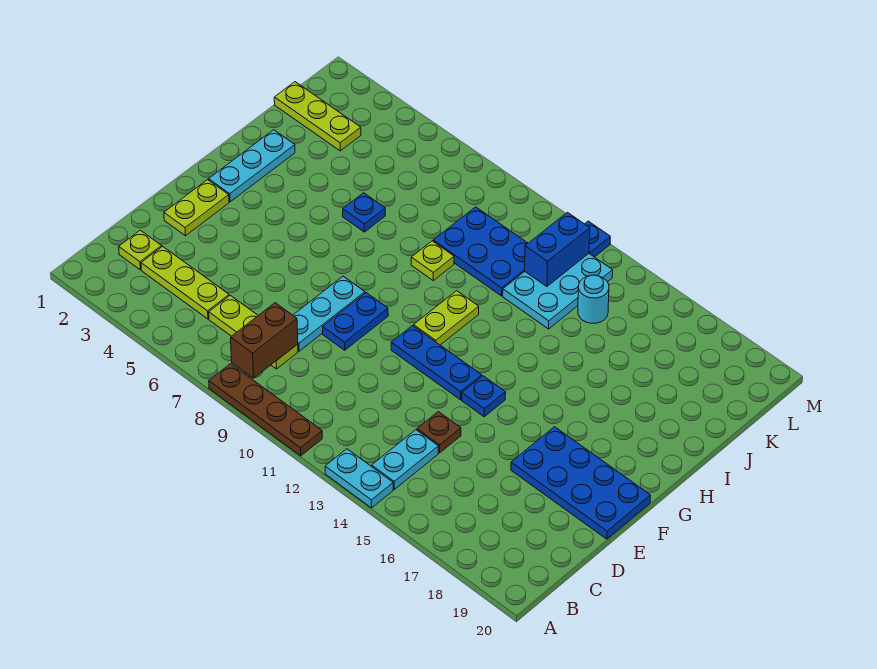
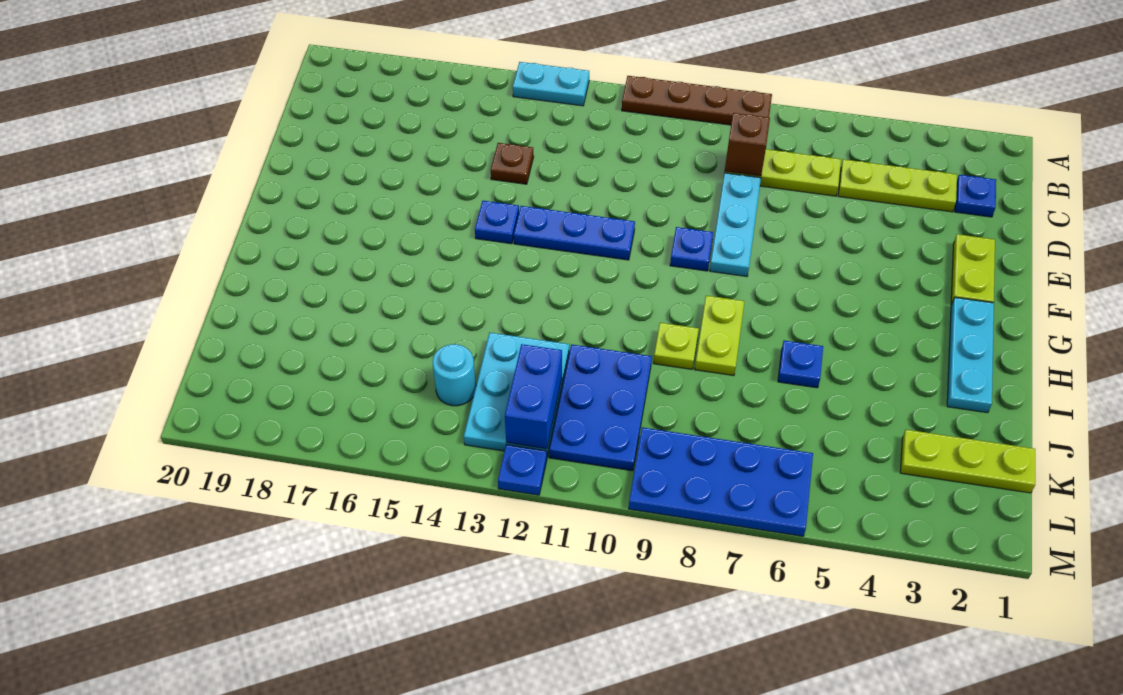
brown brick B8:C8 level 2 -> brown brick C8 level 2
cyan plate B14:C14 level 1 -> none
lime plate C2 level 1 -> blue plate C2 level 1
blue plate E9:F9 level 1 -> blue plate F9 level 1
blue plate E17:F20 level 1 -> blue plate L6:M9 level 1
lime plate G11:H11 level 1 -> lime plate H8:I8 level 1
blue plate J9:K11 level 1 -> blue plate J10:L11 level 1

